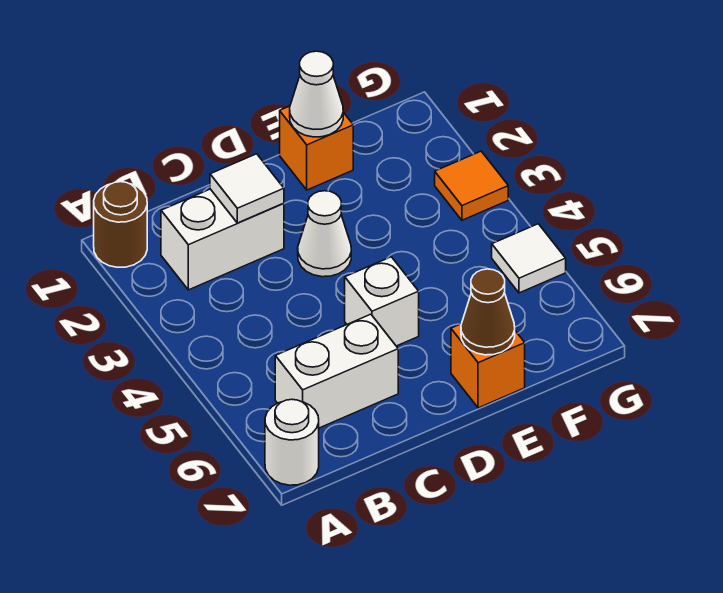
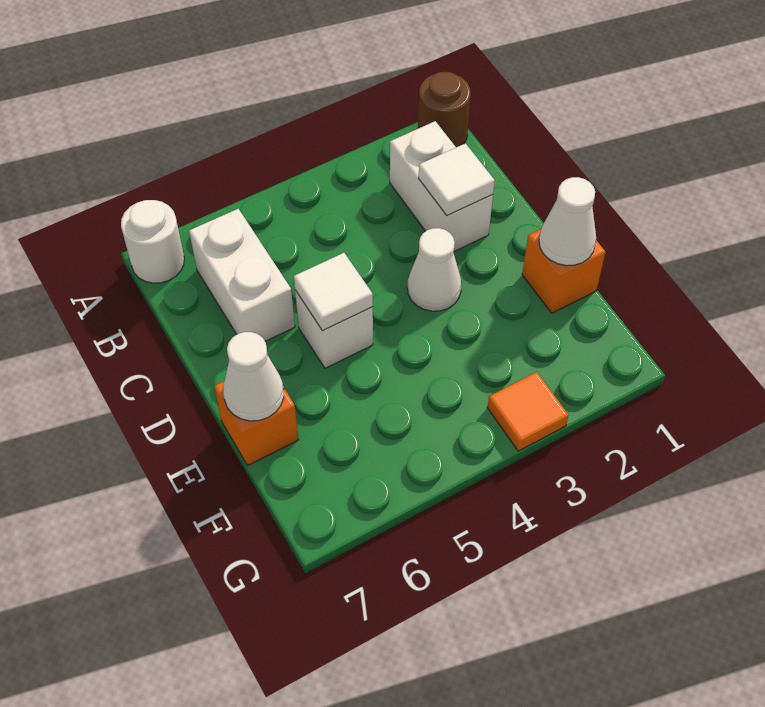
brown cone E7 level 2 -> white cone E7 level 2
white tile G5 level 1 -> white tile D5 level 2

